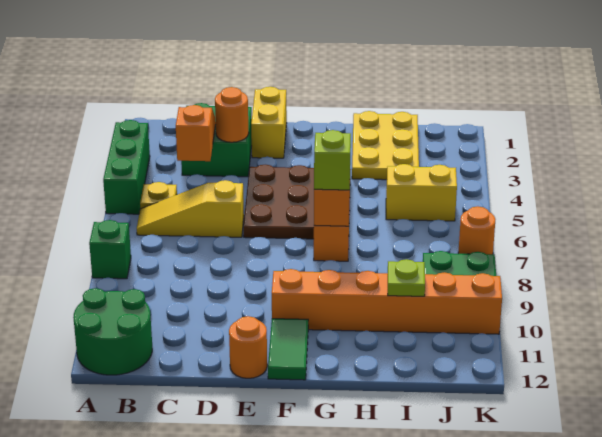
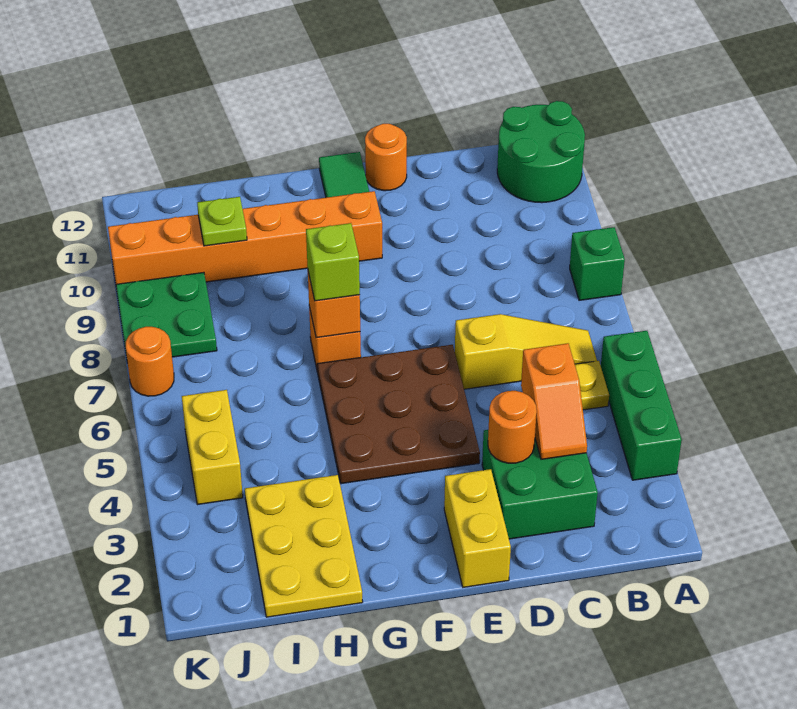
yellow brick I5:J5 level 1 -> yellow brick J4:J5 level 1

